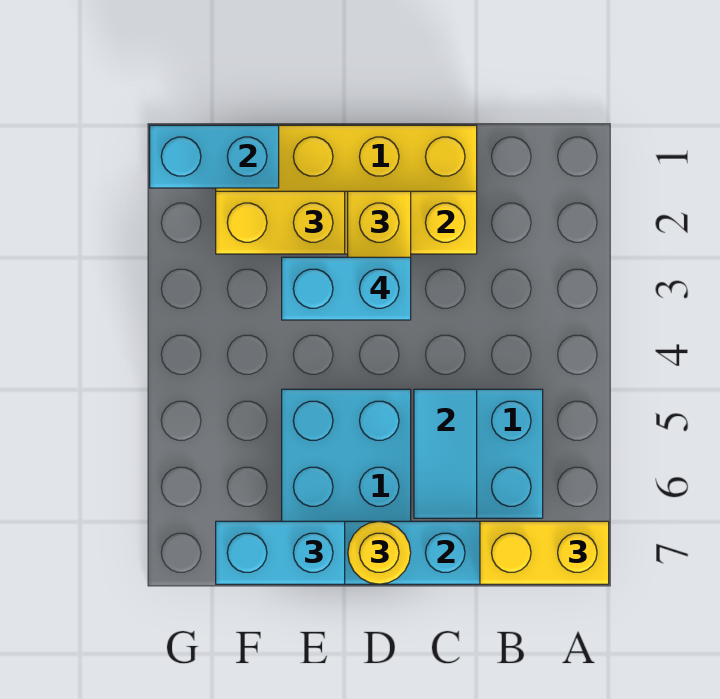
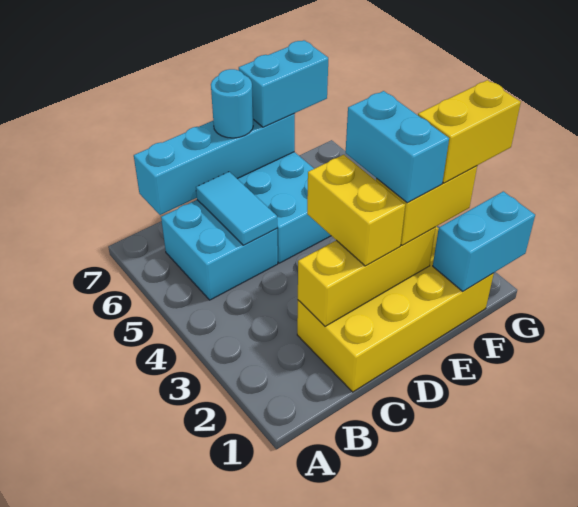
yellow brick A7:B7 level 3 -> yellow brick F2:G2 level 4
cyan brick D3:E3 level 4 -> cyan brick E2:E3 level 4
yellow round brick D7 level 3 -> cyan round brick D7 level 3

